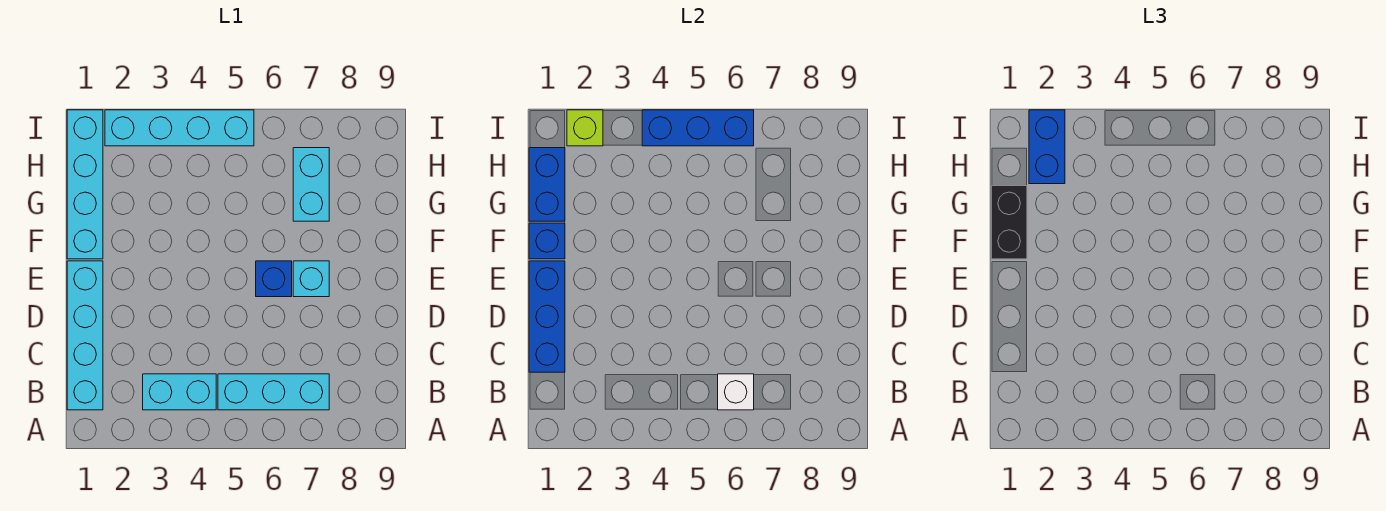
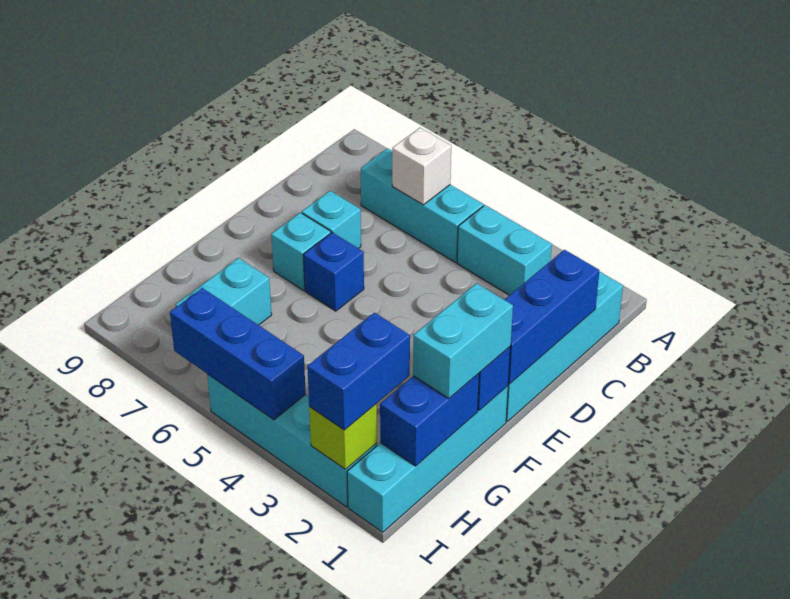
none -> cyan brick D7 level 1
black brick F1:G1 level 3 -> cyan brick F1:G1 level 3

